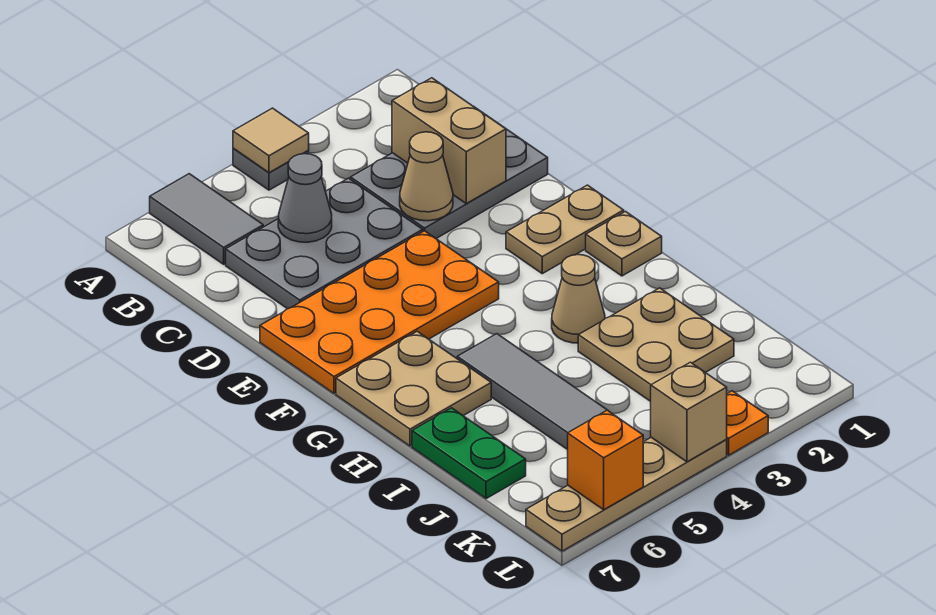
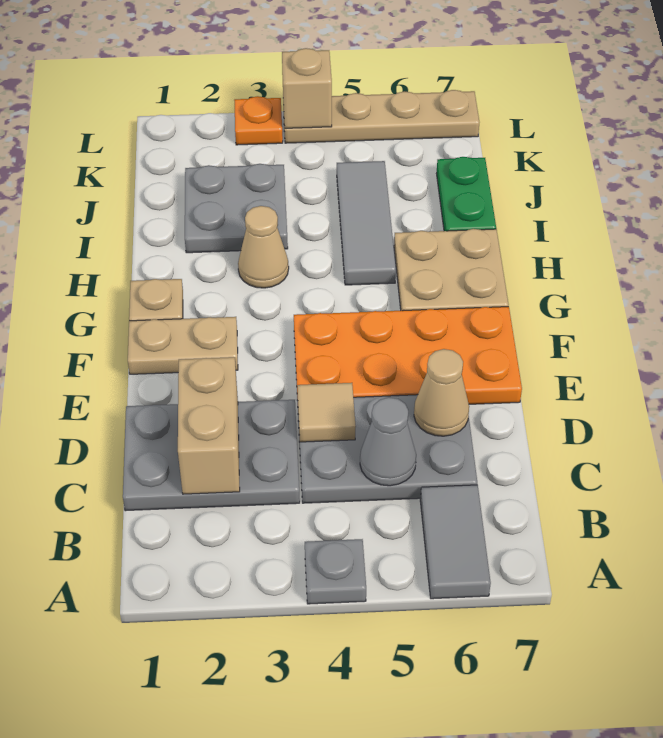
tan tile A4 level 2 -> tan tile D4 level 2
tan cone D3 level 2 -> tan cone D6 level 2
tan plate I2:J3 level 1 -> grey plate I2:J3 level 1
orange brick L6 level 2 -> none

